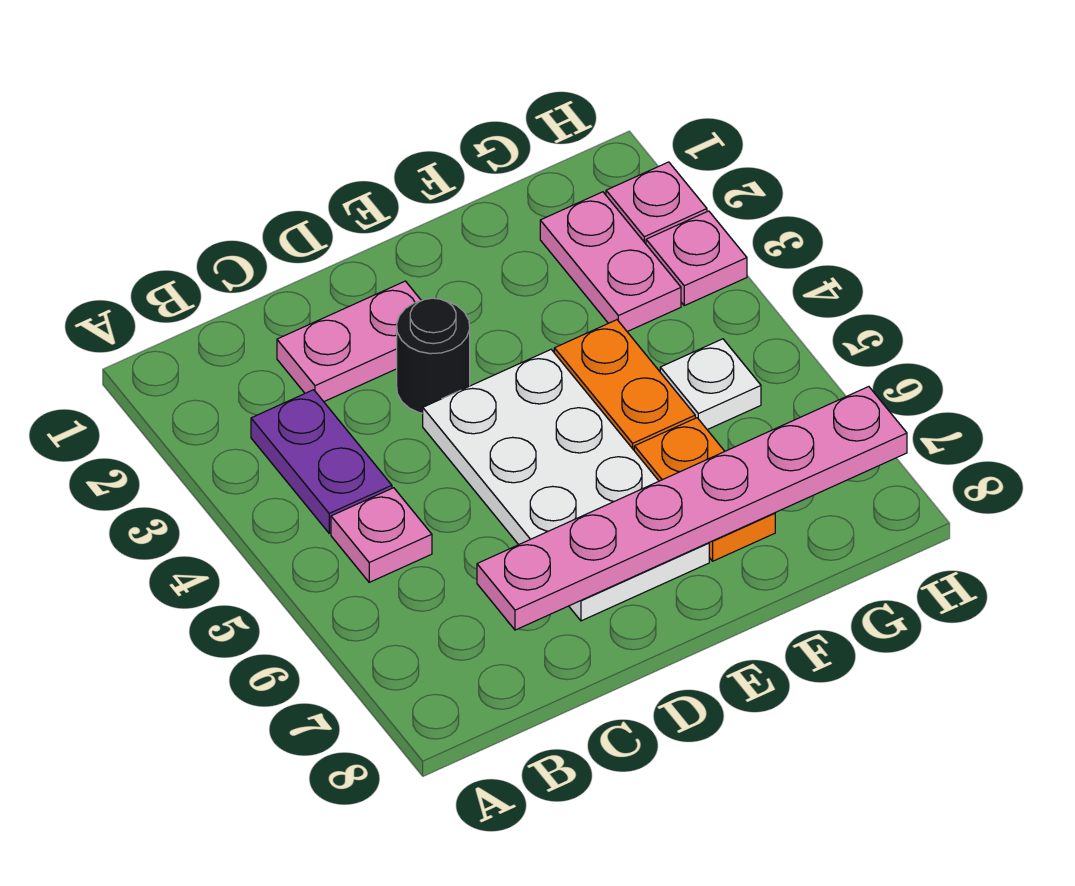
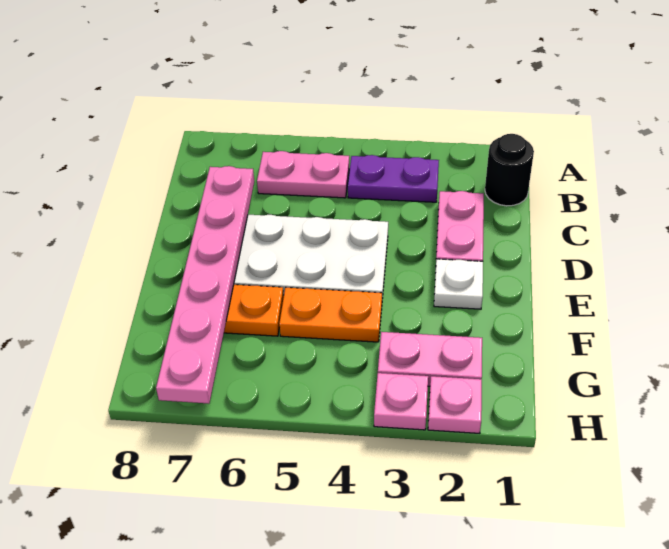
pink plate B5 level 1 -> pink plate B5:B6 level 1
black round brick D3 level 1 -> black round brick B1 level 1
white plate G5 level 1 -> white plate E2 level 1

